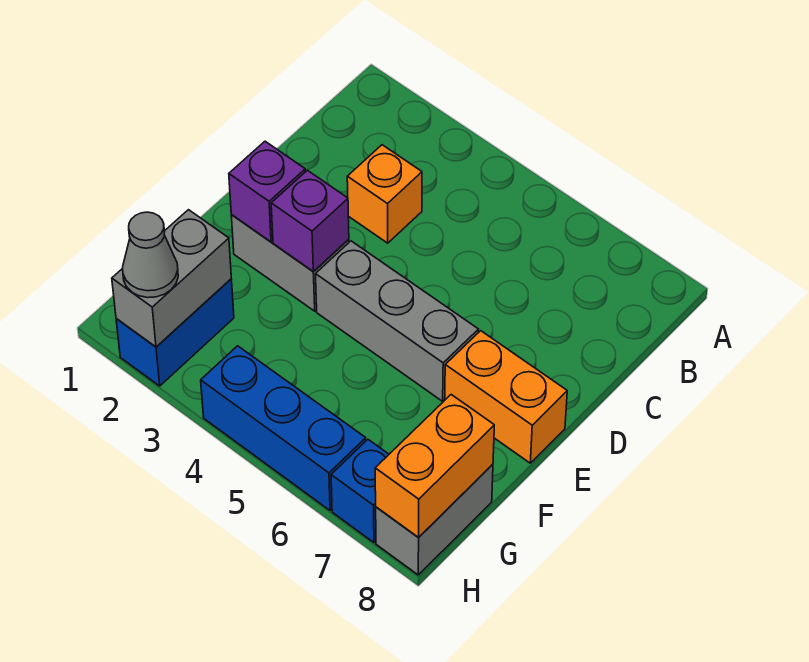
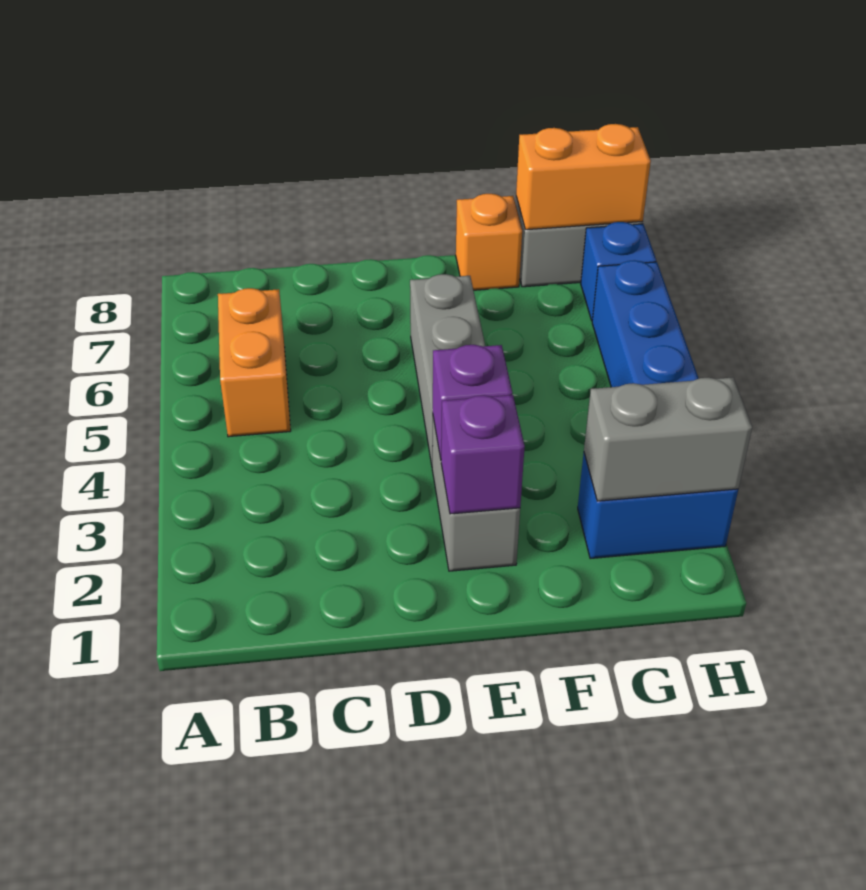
orange brick C3 level 1 -> orange brick F8 level 1
orange brick E7:E8 level 1 -> orange brick B5:B6 level 1
grey cone H2 level 3 -> none

